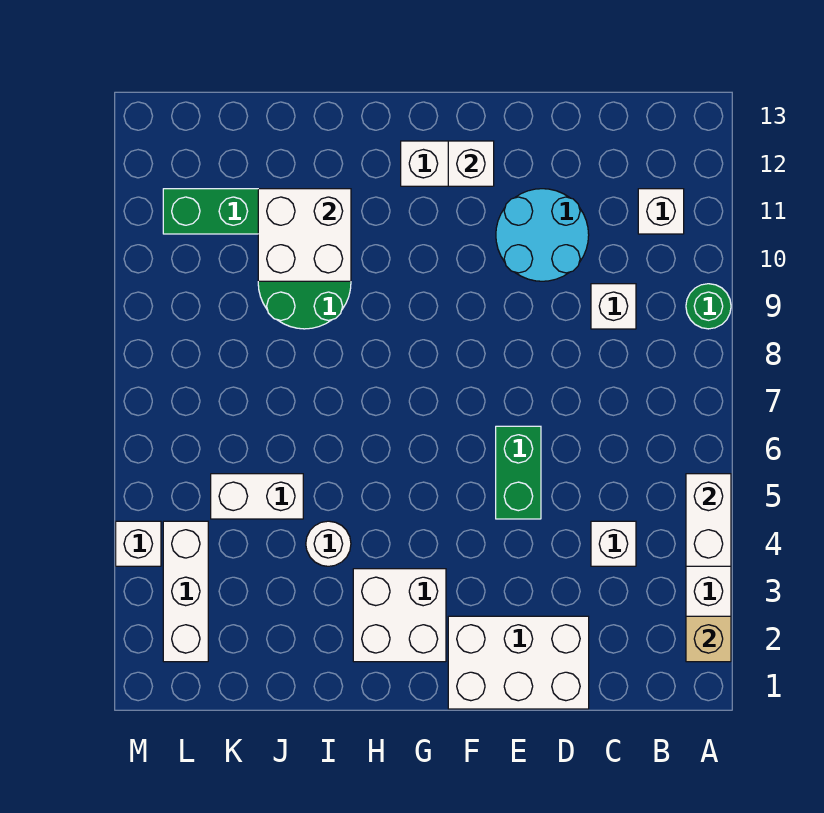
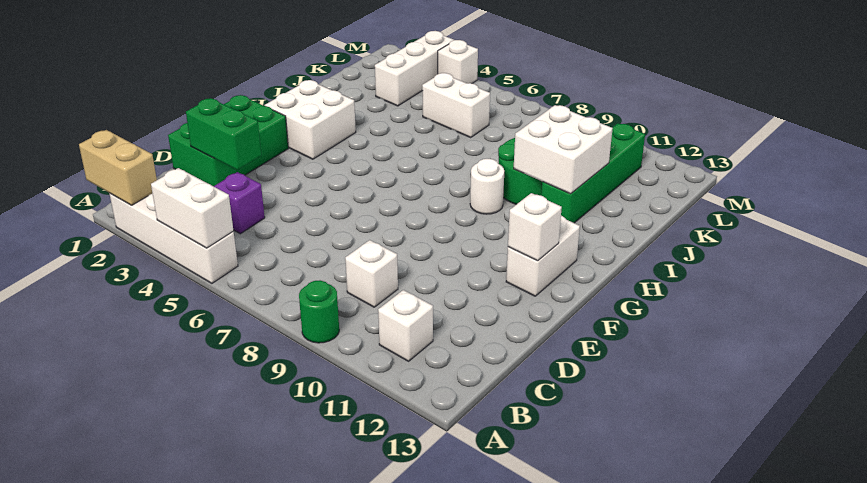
tan brick A2 level 2 -> tan brick A1:A2 level 2
white brick C4 level 1 -> purple brick C4 level 1
white brick D1:F2 level 1 -> green brick D1:F2 level 1
cyan round brick D10:E11 level 1 -> none
green brick E5:E6 level 1 -> green brick D2:D3 level 2
white round brick I4 level 1 -> white round brick H9 level 1
white brick J5:K5 level 1 -> white brick K5:K6 level 1
white brick L2:L4 level 1 -> white brick K3:M3 level 1

